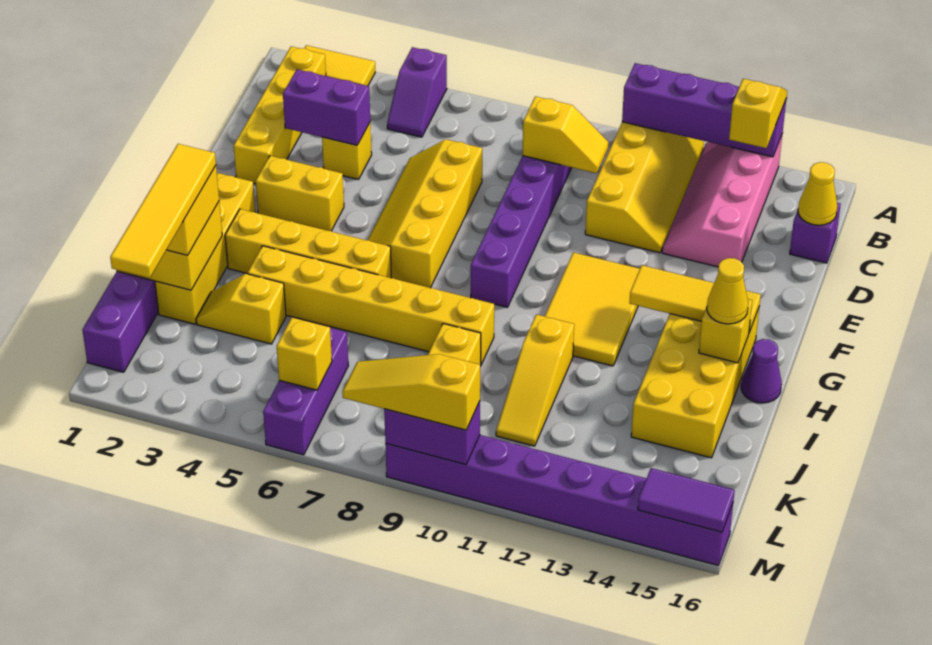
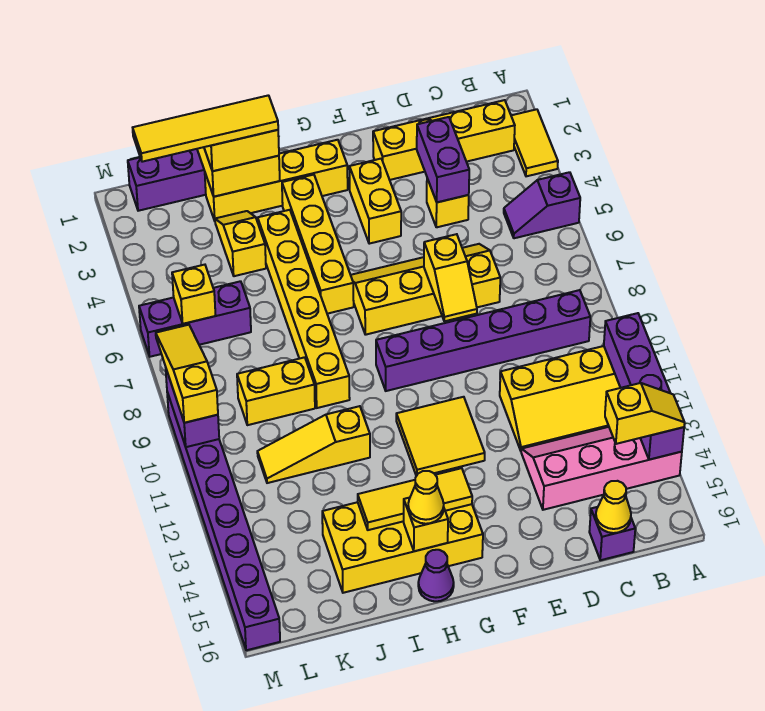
yellow slope C9:C10 level 2 top 9 -> yellow slope E7:E8 level 2 top 7
yellow tile F11:H12 level 1 -> yellow tile F11:G12 level 1
yellow tile G13:G15 level 2 -> yellow tile G14:I14 level 2
purple tile M15:M16 level 2 -> none

